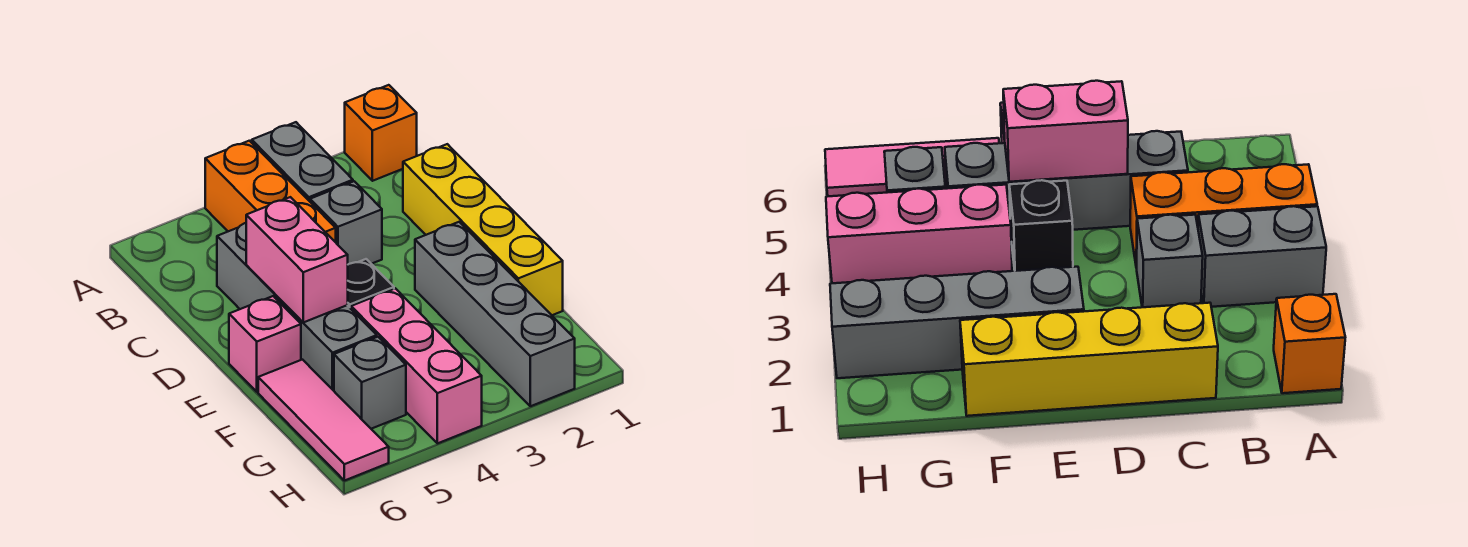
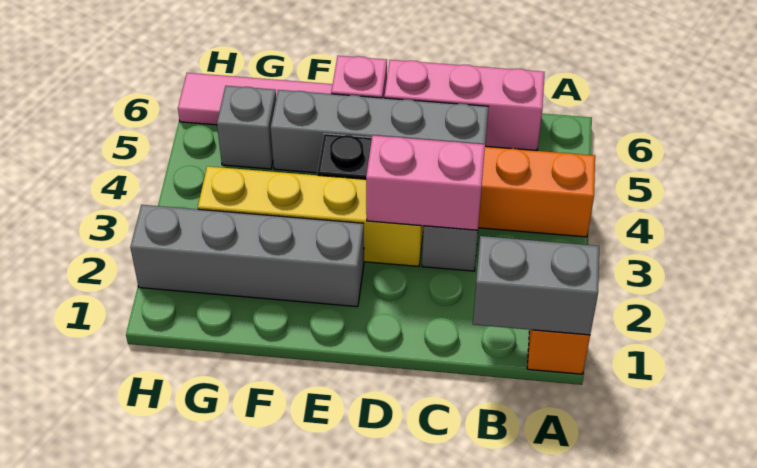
grey brick A3:B3 level 1 -> grey brick A1:B1 level 2
yellow brick C1:F1 level 1 -> yellow brick D3:G3 level 1
pink brick D5:E5 level 2 -> pink brick C3:D3 level 2
pink brick F4:H4 level 1 -> pink brick B6:D6 level 1

